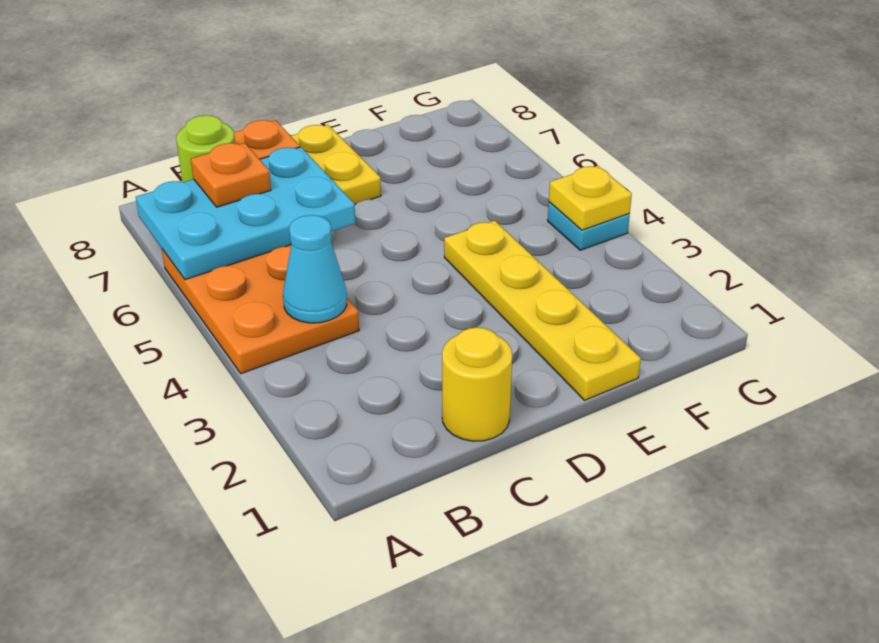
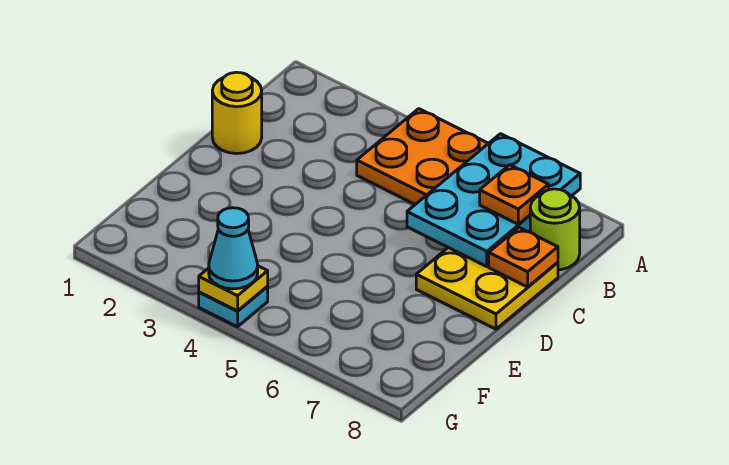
cyan cone B4 level 2 -> cyan cone G4 level 3
yellow plate E1:E4 level 1 -> none

